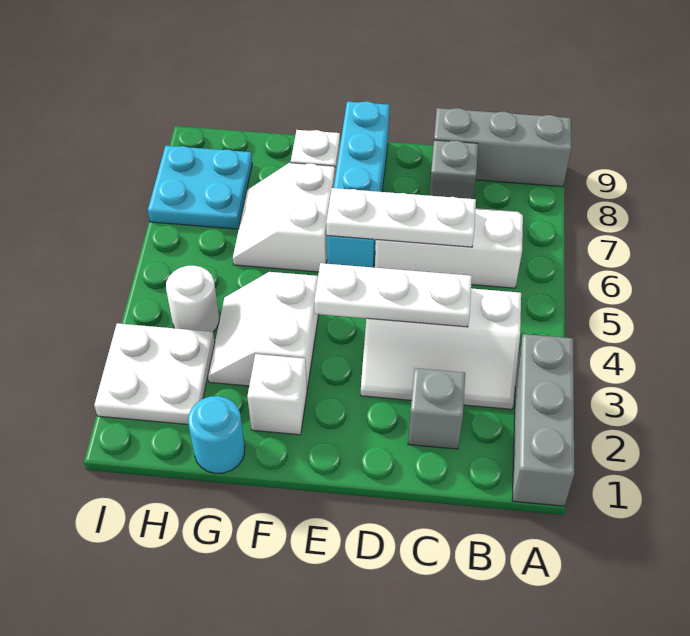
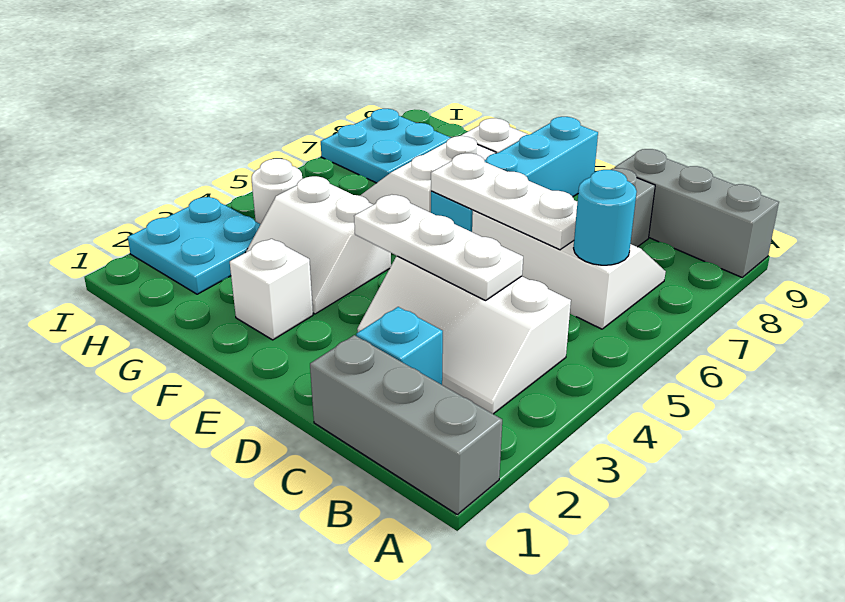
grey brick A1:A3 level 1 -> grey brick A1:C1 level 1
grey brick C2 level 1 -> cyan brick C2 level 1
white slope F3:G4 level 1 top F -> white slope F3:G4 level 1 top 4
cyan round brick G1 level 1 -> cyan round brick B6 level 2
white plate H2:I3 level 1 -> cyan plate H2:I3 level 1

